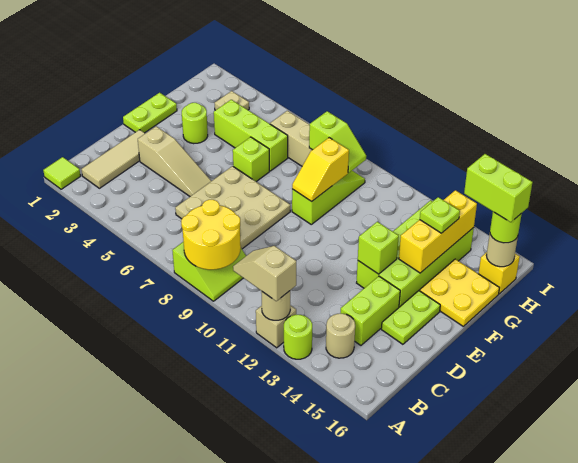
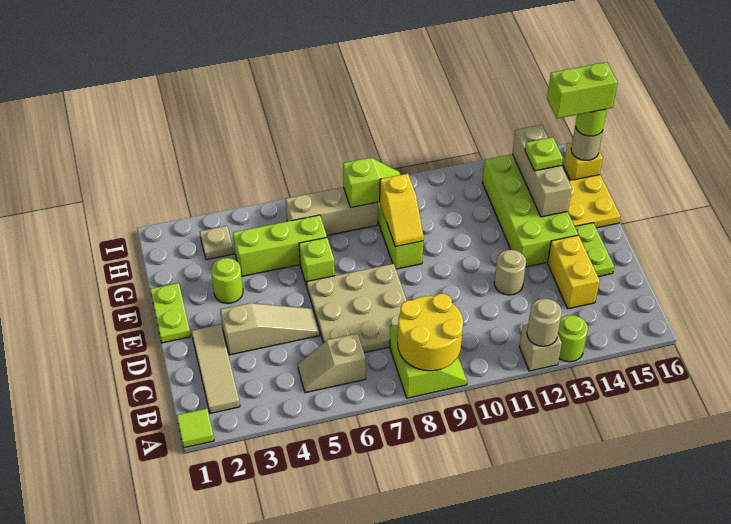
tan slope A11:A12 level 3 top 12 -> tan slope B5:B6 level 1 top 6
tan round brick B14 level 1 -> tan round brick D12 level 1
lime brick C14:D14 level 1 -> yellow brick C14:D14 level 1
lime brick E13 level 2 -> none
yellow brick F14:H14 level 2 -> tan brick F14:H14 level 2

